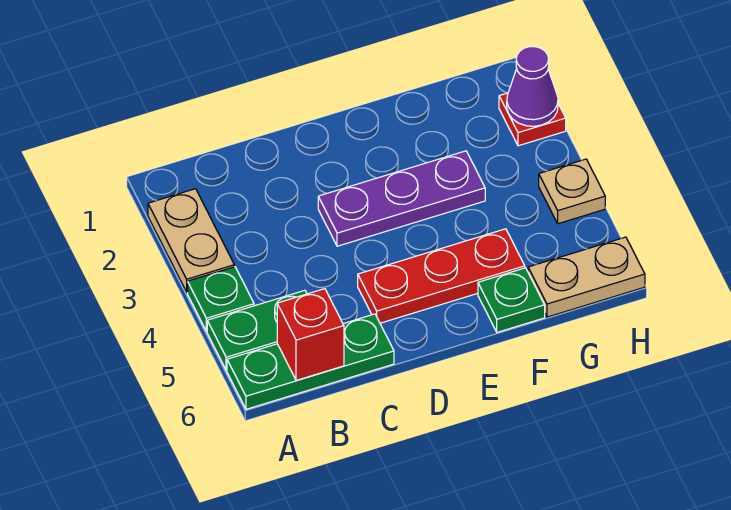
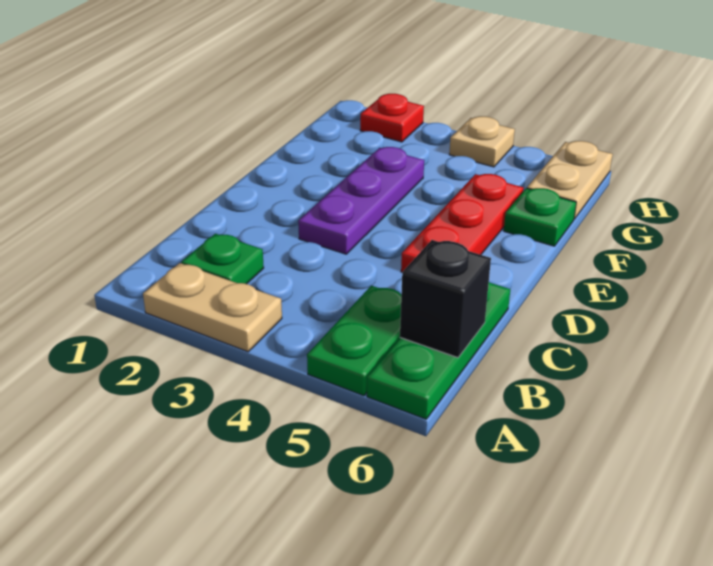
green plate A4 level 1 -> green plate B2 level 1
red brick B6 level 2 -> black brick B6 level 2
purple cone H2 level 2 -> none

